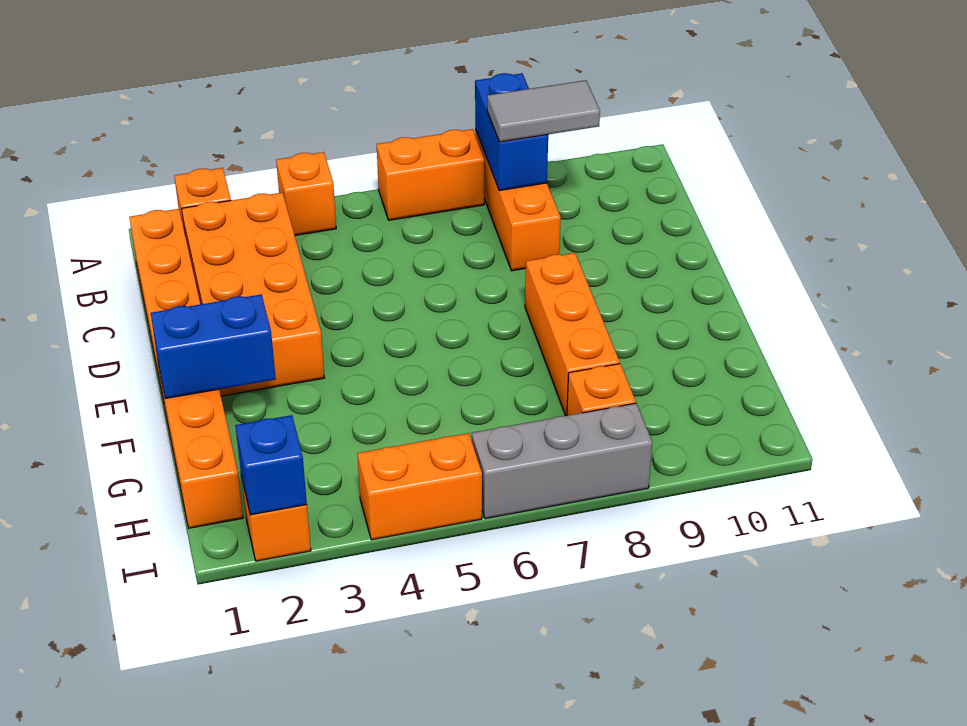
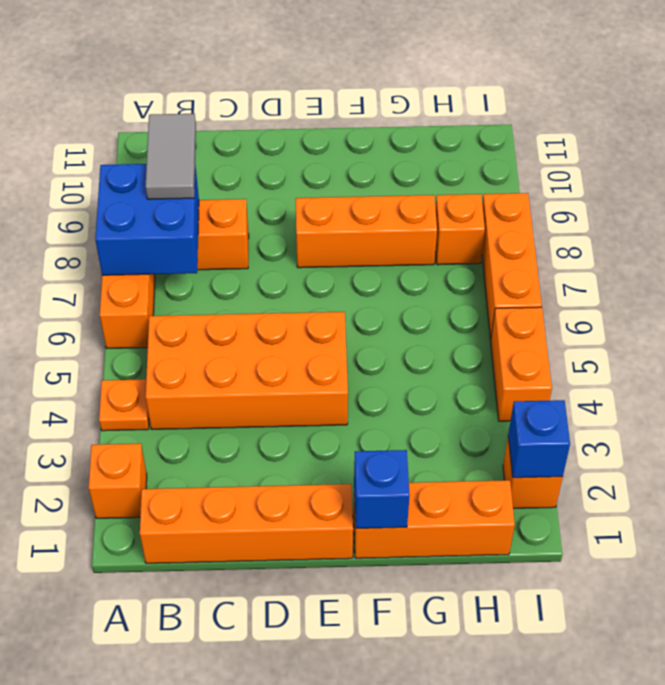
orange brick A4 level 1 -> orange plate A4 level 1
blue brick A8:B8 level 2 -> blue brick A7:B8 level 2
orange brick B2:E3 level 1 -> orange brick B4:E5 level 1
blue brick F1:F2 level 2 -> blue brick F1 level 2
grey brick I6:I8 level 1 -> orange brick I6:I8 level 1

